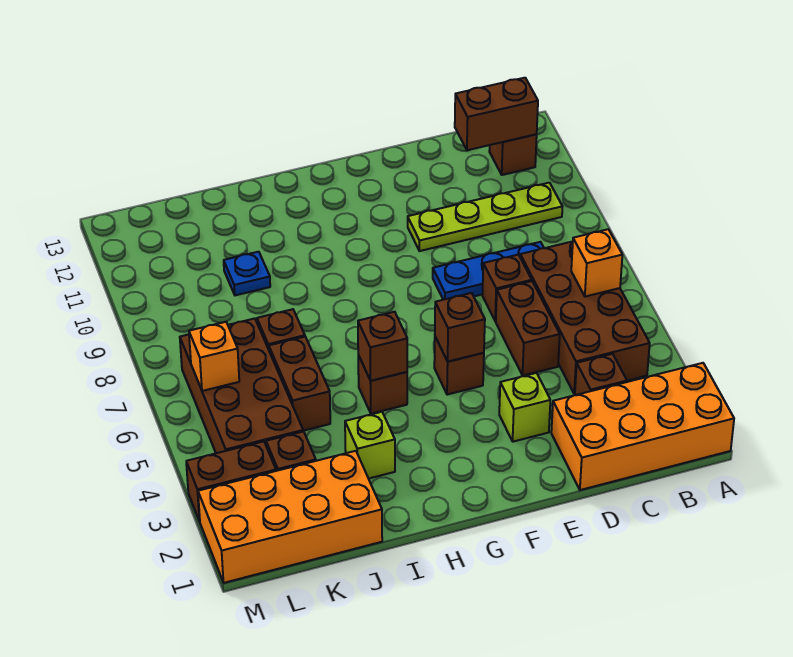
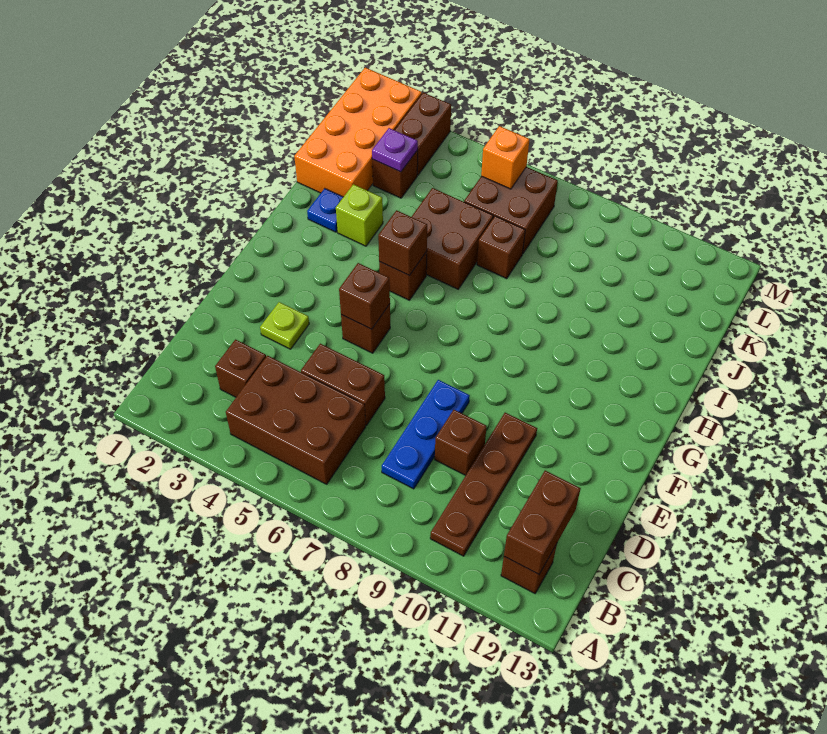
orange brick A1:D2 level 1 -> none
brown brick B4:C7 level 1 -> brown brick B4:C6 level 1
orange brick B6 level 2 -> none
lime plate B10:E10 level 1 -> brown plate B10:E10 level 1
brown brick D7 level 1 -> brown brick D9 level 1
lime brick E3 level 1 -> lime plate E3 level 1
brown brick J5:J6 level 1 -> brown brick I5:J6 level 1
blue plate J10 level 1 -> blue plate I2 level 1
none -> purple plate K3 level 2
brown brick K4:L7 level 1 -> brown brick K6:L7 level 1

